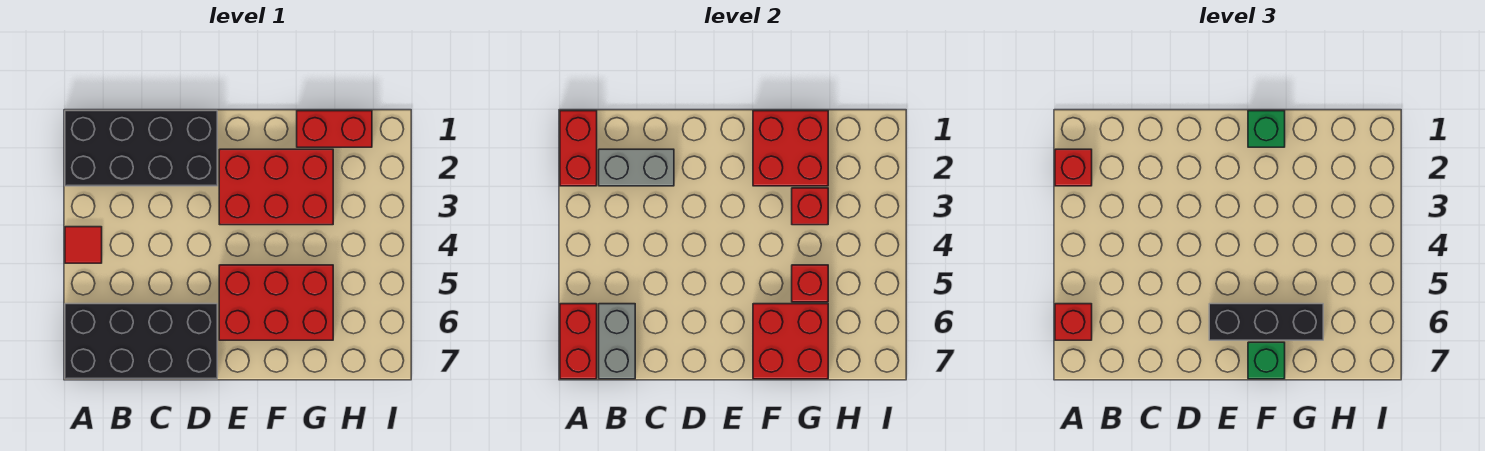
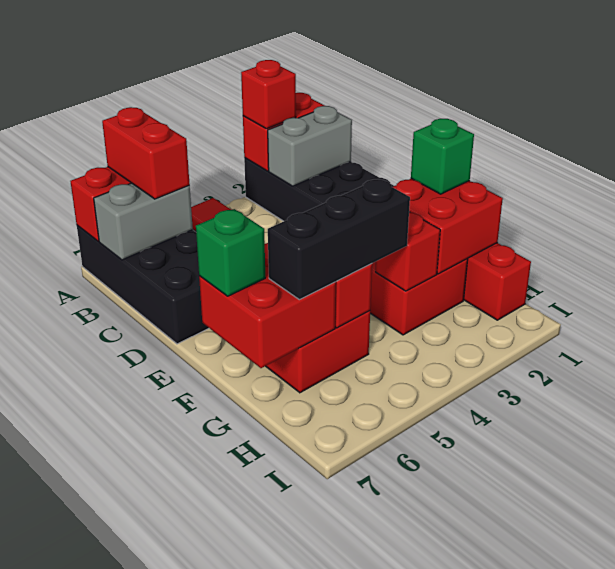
red brick A6 level 3 -> red brick A6:B6 level 3
grey brick B2:C2 level 2 -> grey brick B1:B2 level 2
black brick E6:G6 level 3 -> black brick G4:G6 level 3

